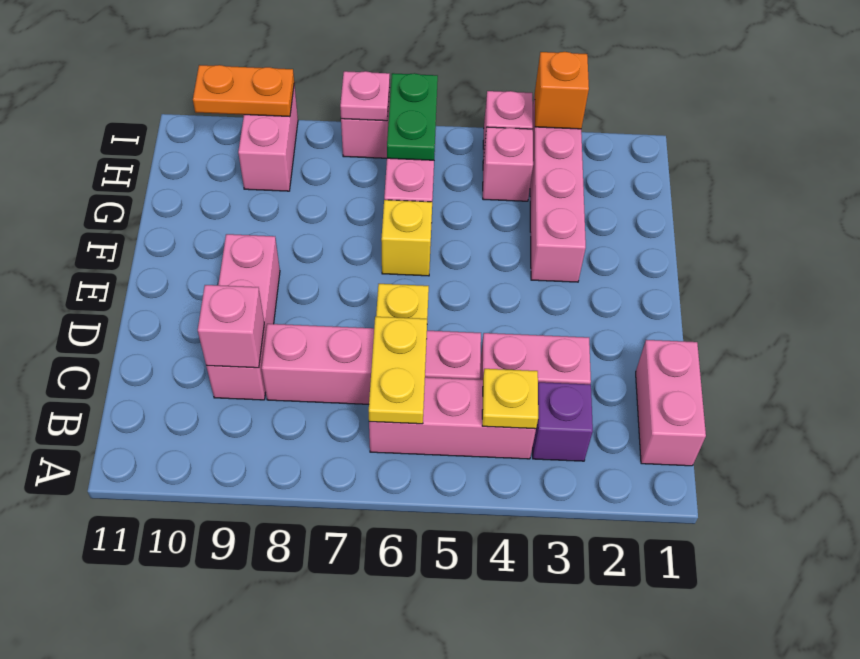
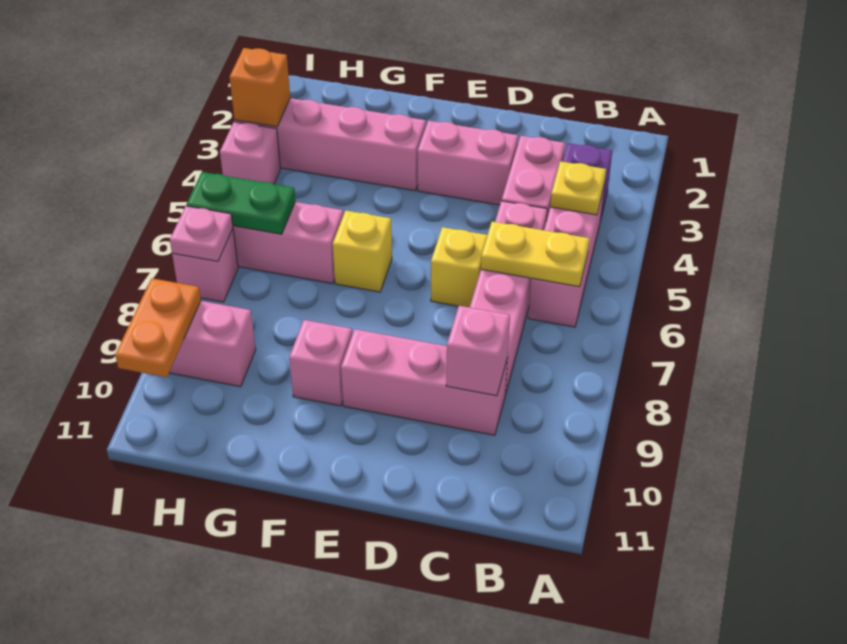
pink brick B1:C1 level 1 -> pink brick D3:E3 level 1
pink brick H4 level 1 -> pink brick F9 level 1

